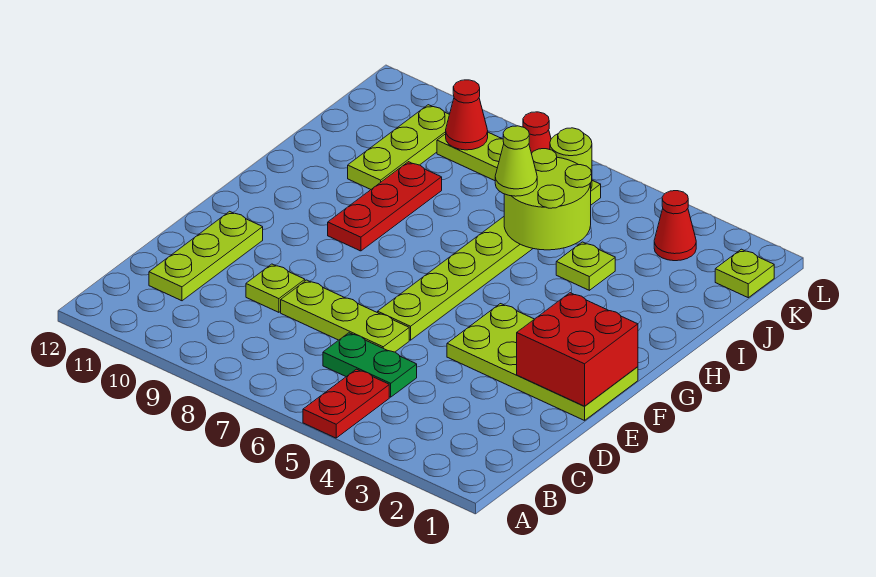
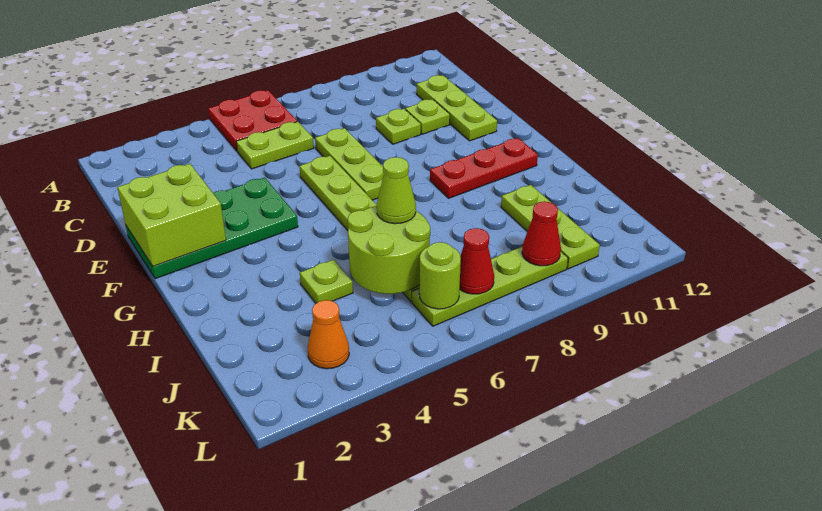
red plate A5:B5 level 1 -> red plate A5:B6 level 1
green plate C5:C6 level 1 -> lime plate C5:C6 level 1
lime plate D6:D8 level 1 -> lime plate D7:F7 level 1
lime plate E1:F4 level 1 -> green plate E1:F4 level 1
red brick E1:F2 level 2 -> lime brick E1:F2 level 2
red plate G9:I9 level 1 -> red plate G9:G11 level 1
lime plate K1 level 1 -> lime plate D10 level 1
red cone K3 level 1 -> orange cone K3 level 1

